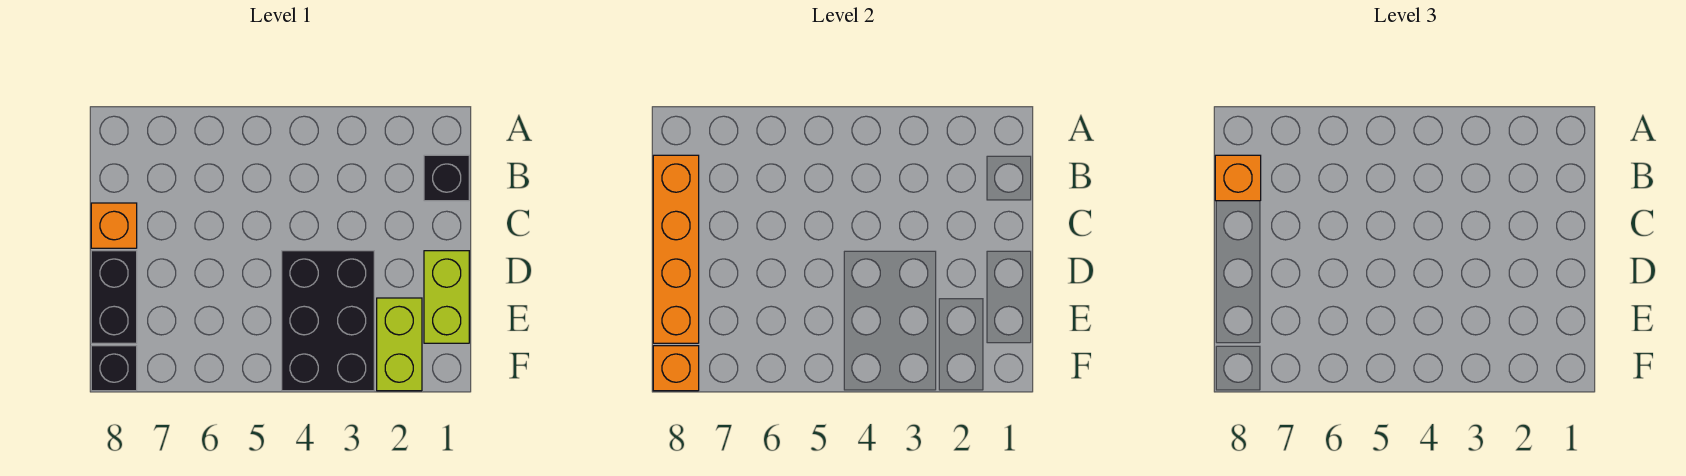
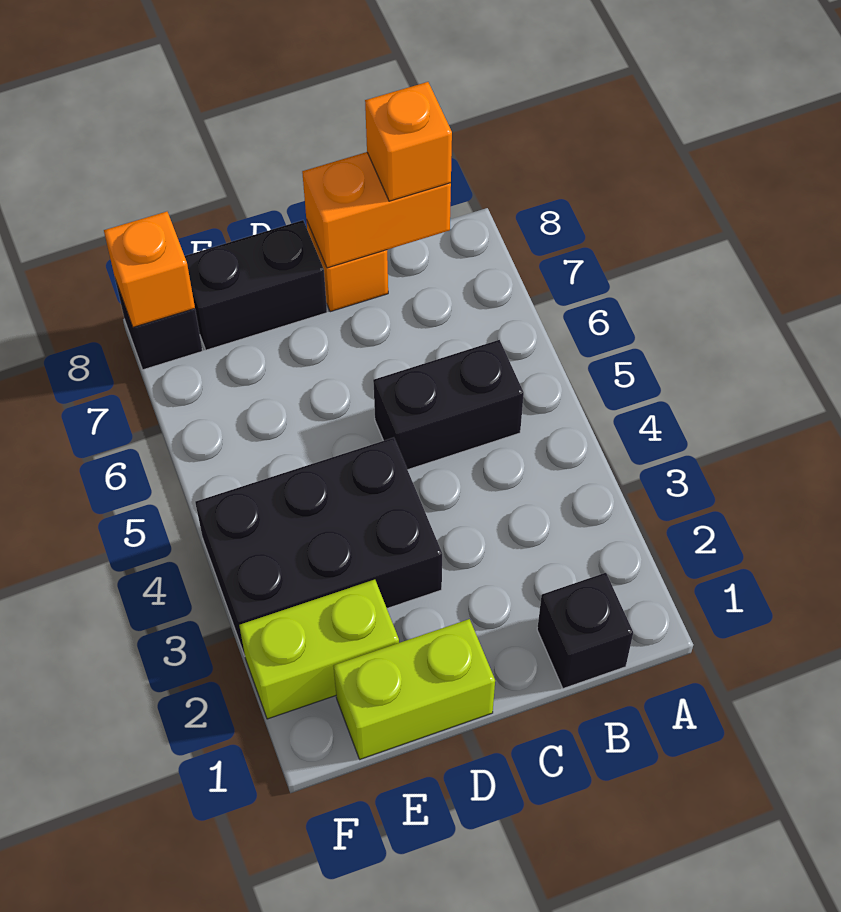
none -> black brick B5:C5 level 1
orange brick B8:E8 level 2 -> orange brick B8:C8 level 2

